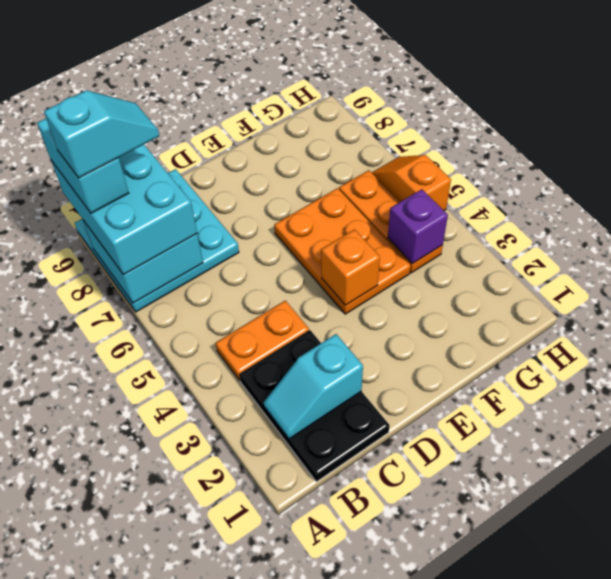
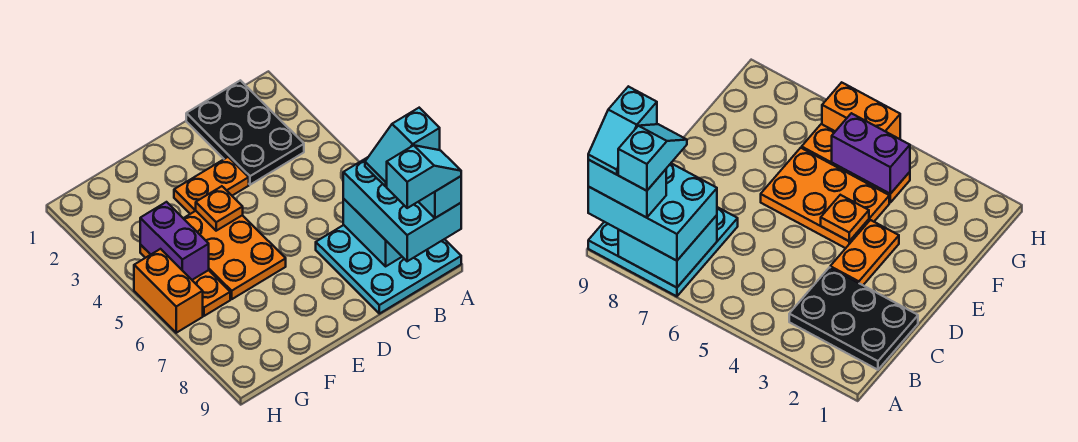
cyan slope B2:C2 level 2 top C -> cyan slope A9:B9 level 5 top B
orange plate B4:C4 level 1 -> orange plate D3:E3 level 1
orange brick E4 level 2 -> orange plate E4 level 2
purple brick G4 level 2 -> purple brick G4:G5 level 2
orange slope H5:H6 level 1 top 5 -> orange brick H5:H6 level 1

